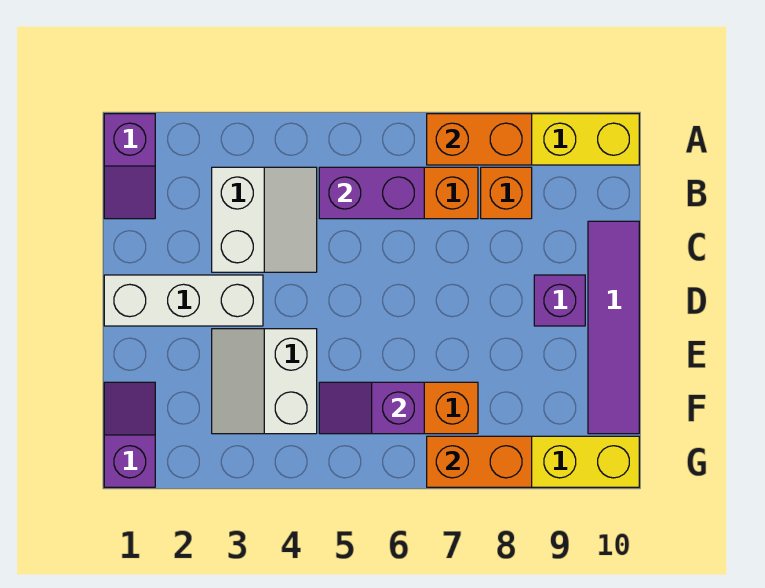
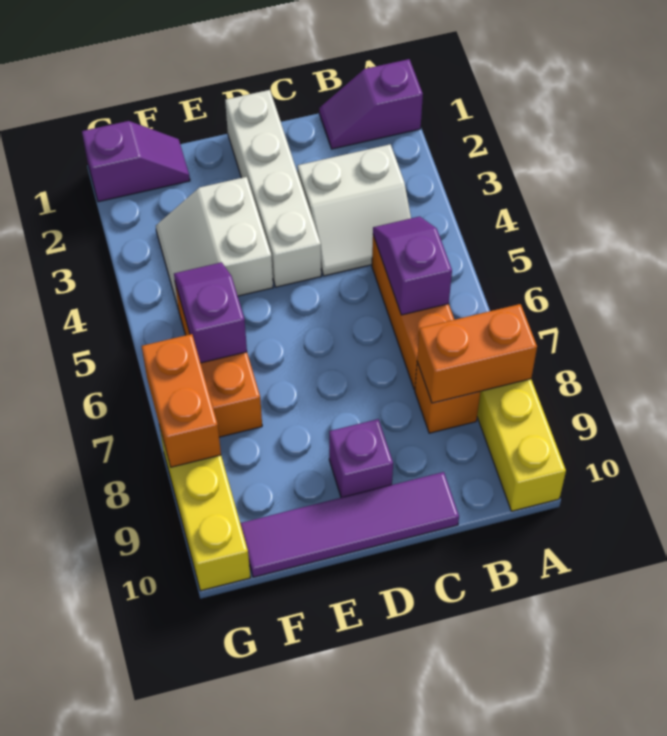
orange brick A7:A8 level 2 -> orange brick A8:B8 level 2
purple brick B5:B6 level 2 -> purple slope B5:B6 level 2 top 6
white brick D1:D3 level 1 -> white brick D1:D4 level 1
white slope E3:F4 level 1 top 4 -> white slope E3:F4 level 1 top E

